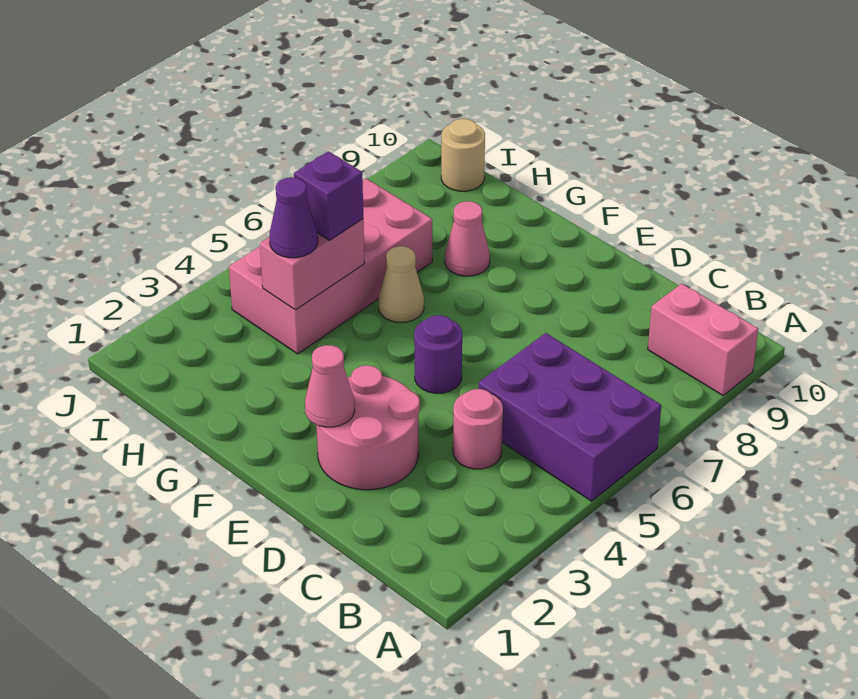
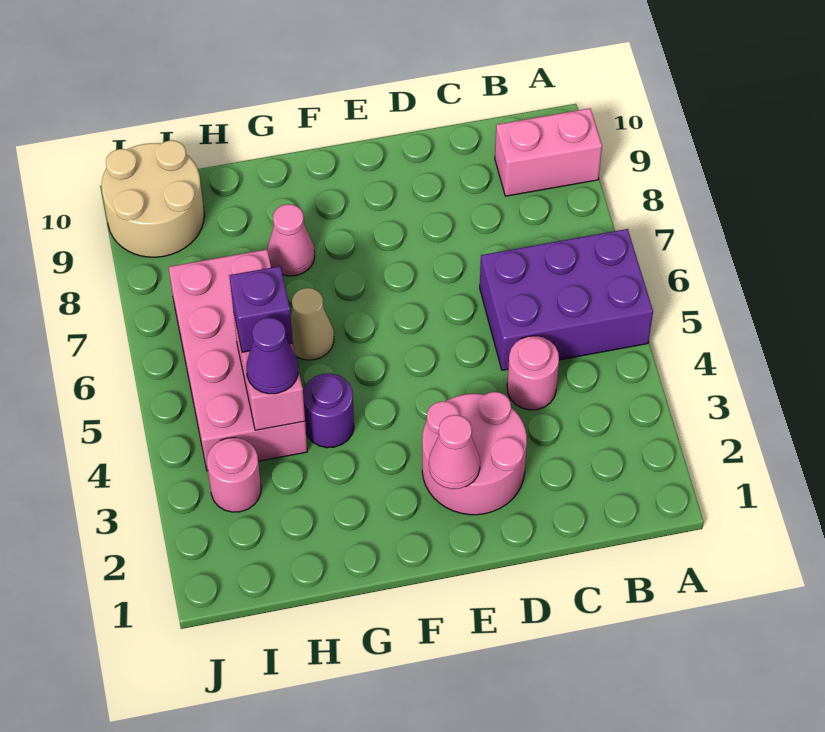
purple round brick E5 level 1 -> purple round brick G4 level 1
none -> pink round brick I3 level 1
tan round brick I10 level 1 -> tan round brick I9:J10 level 1

